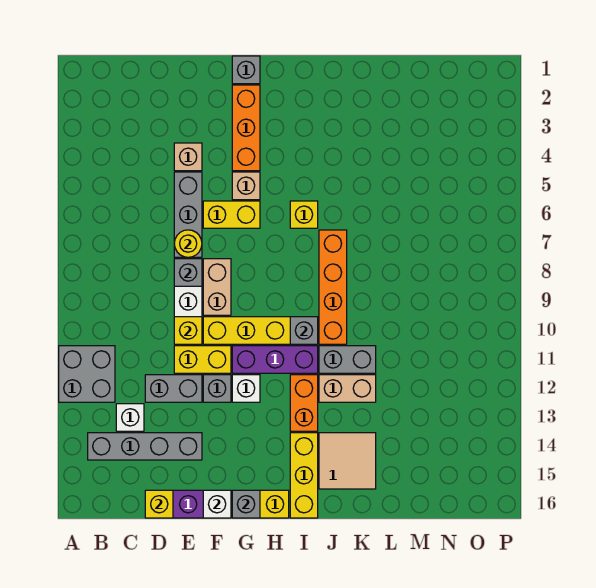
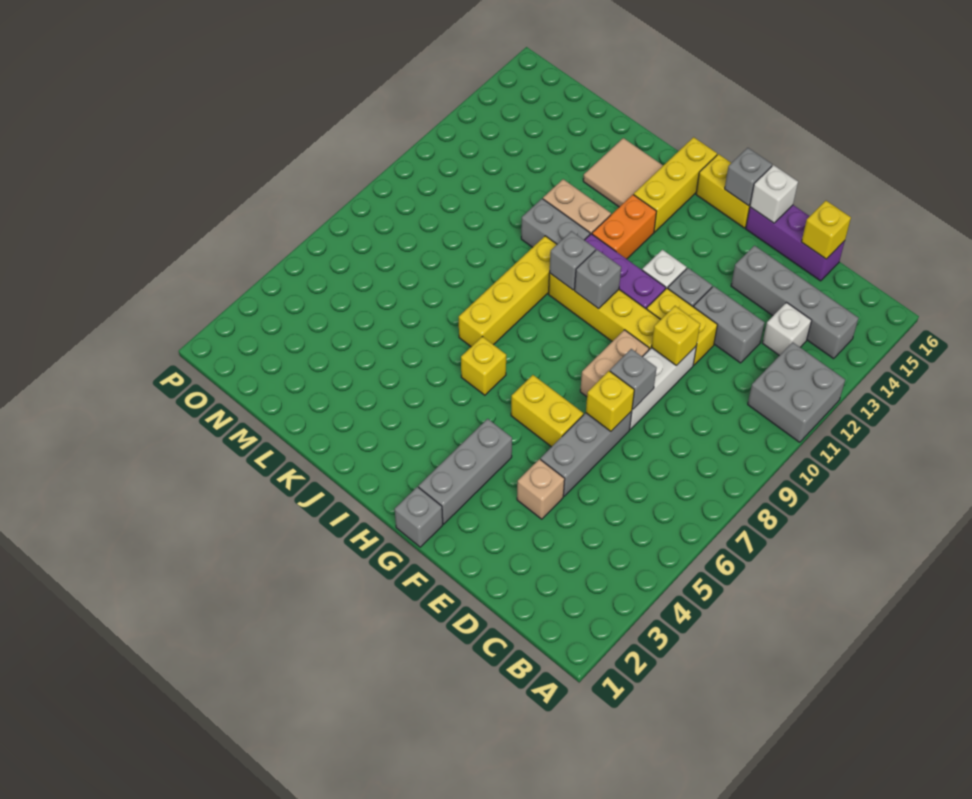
yellow round brick E7 level 2 -> yellow brick E7 level 2
orange brick G2:G4 level 1 -> grey brick G2:G4 level 1
tan brick G5 level 1 -> none
none -> grey brick H10 level 2
orange brick J7:J10 level 1 -> yellow brick J7:J10 level 1

